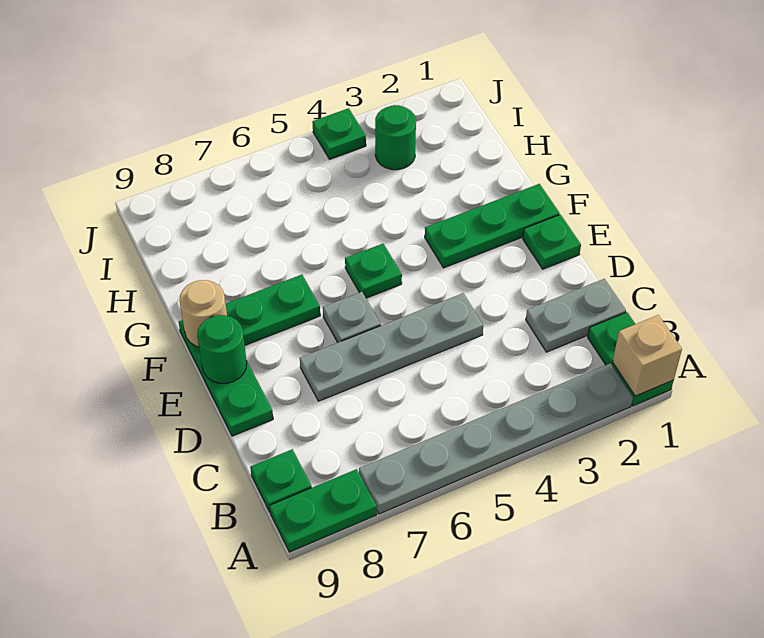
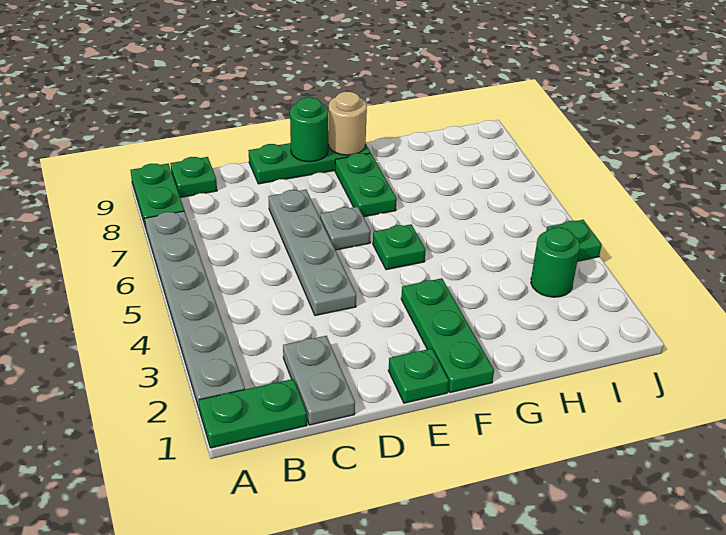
tan brick A1 level 2 -> none

